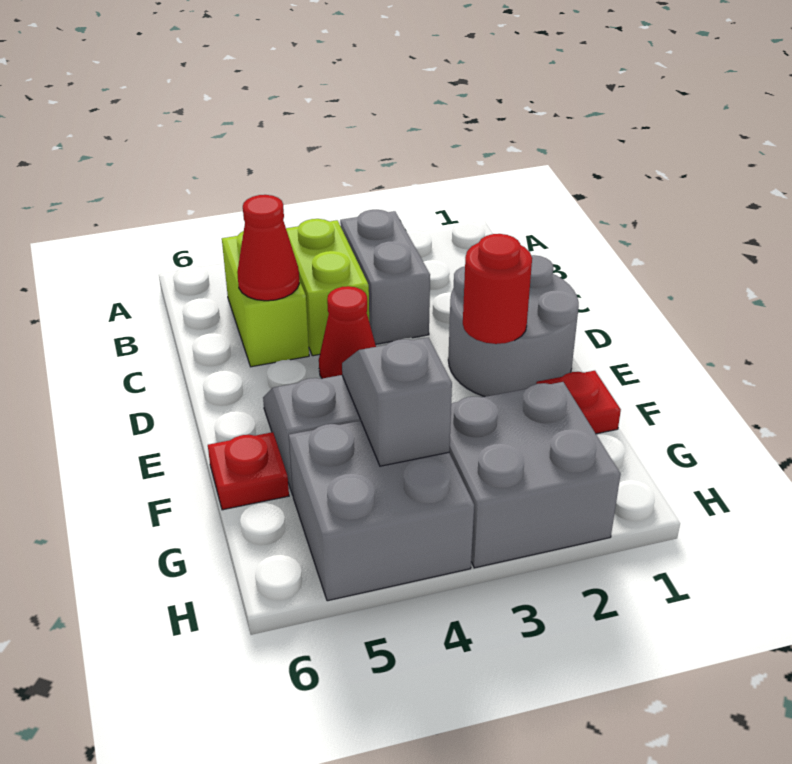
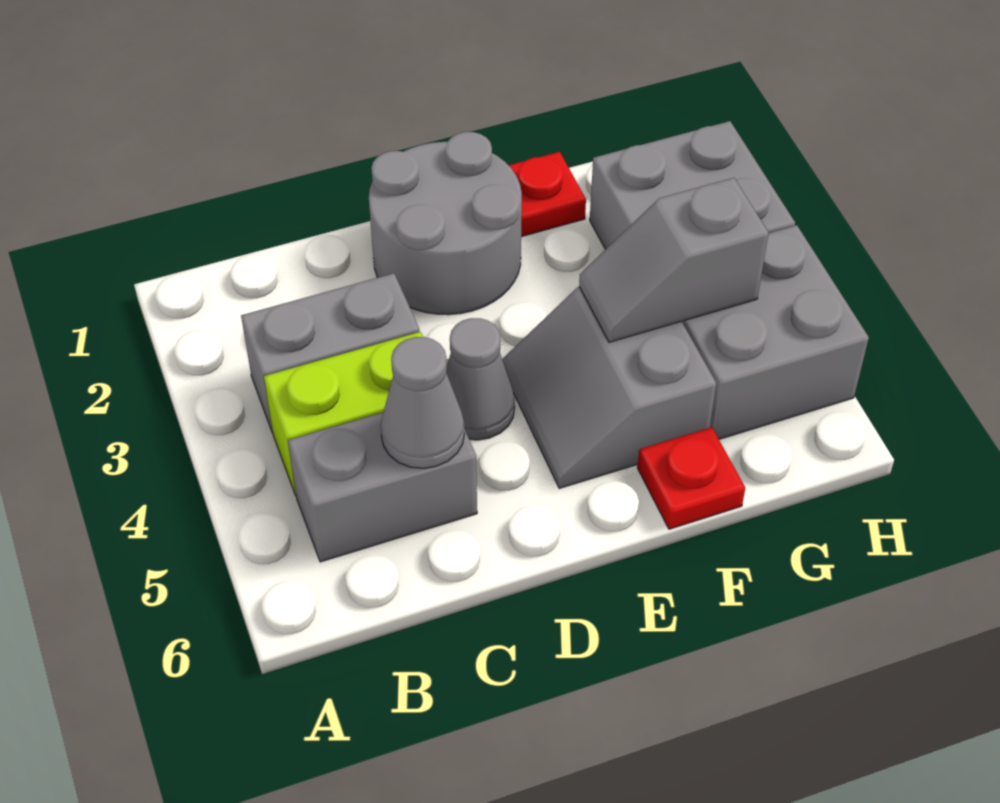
lime brick B5:C5 level 1 -> grey brick B5:C5 level 1
red cone C5 level 2 -> grey cone C5 level 2
red cone D4 level 1 -> grey cone D4 level 1
red round brick E2 level 2 -> none

